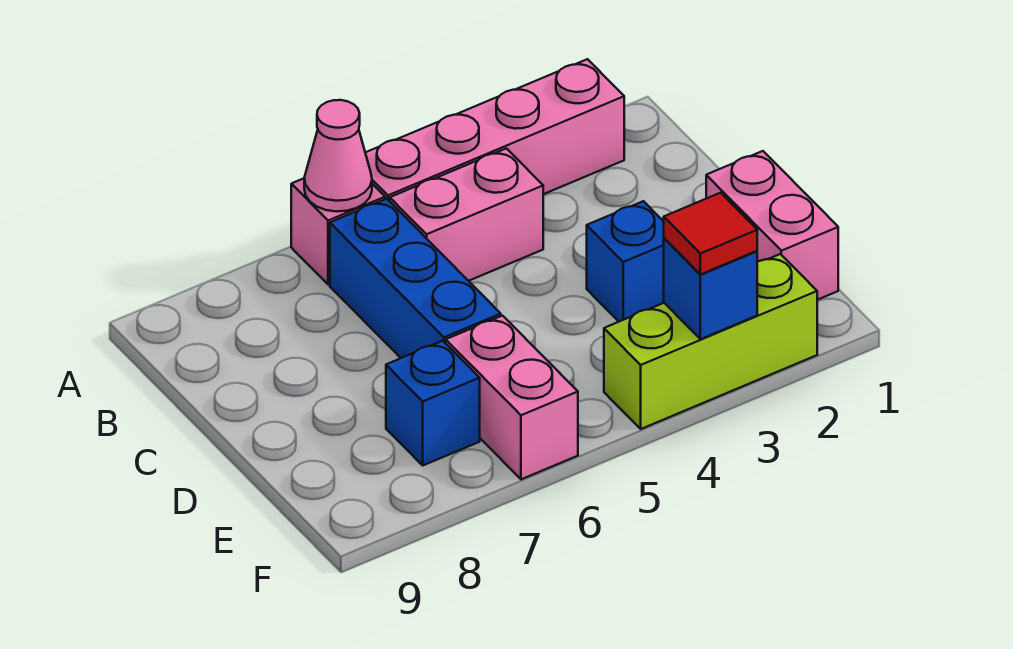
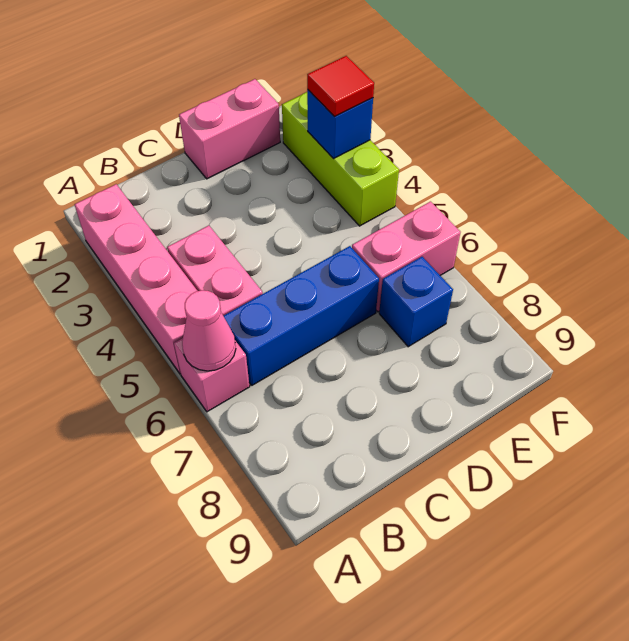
blue brick D3 level 1 -> none

